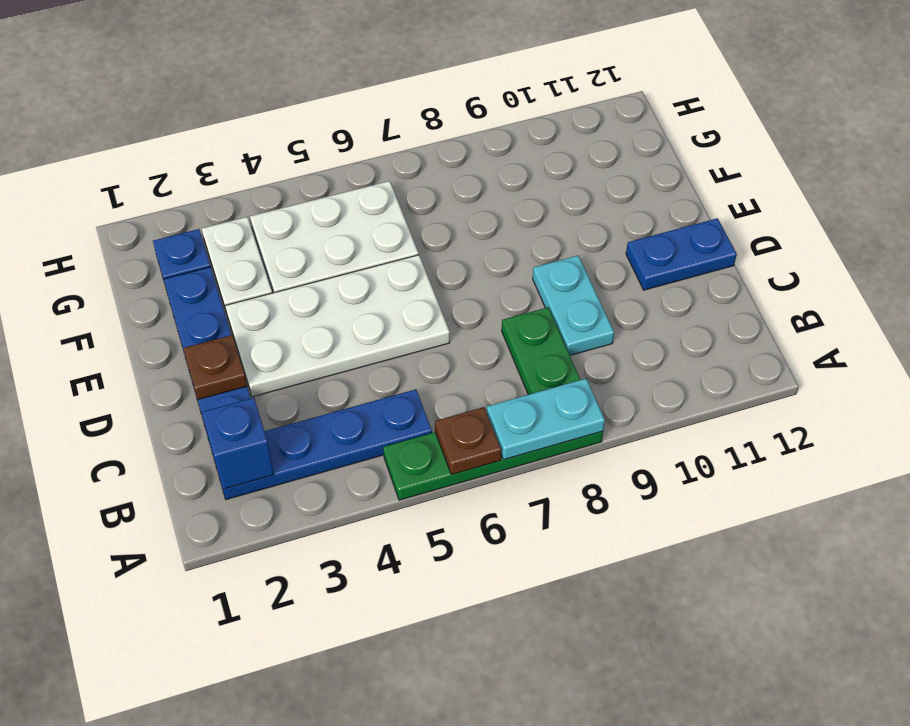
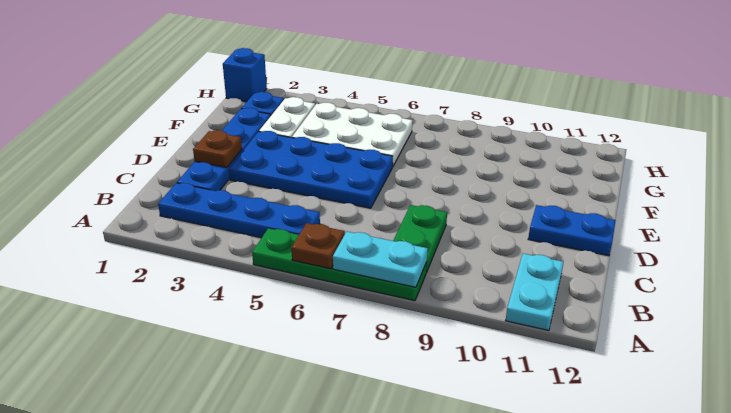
blue brick B2 level 2 -> blue brick H1 level 1
cyan plate C9:D9 level 1 -> cyan plate A11:B11 level 1
white plate D3:E6 level 1 -> blue plate D3:E6 level 1

